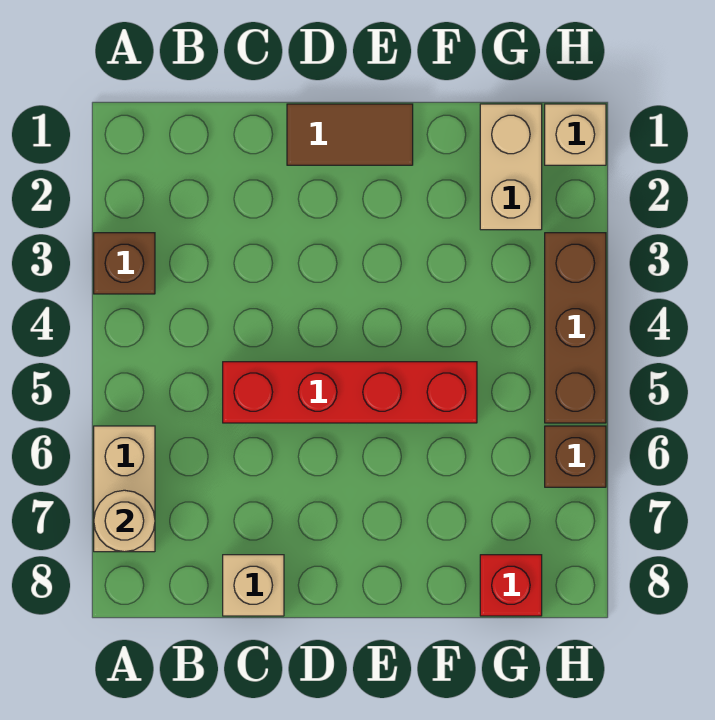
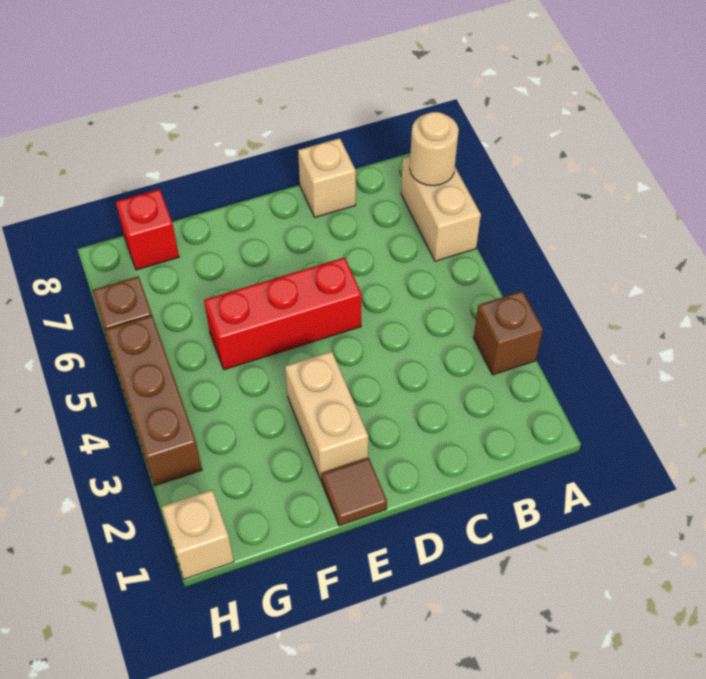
red brick C5:F5 level 1 -> red brick D5:F5 level 1
brown tile D1:E1 level 1 -> brown tile E1 level 1
tan brick G1:G2 level 1 -> tan brick E2:E3 level 1

